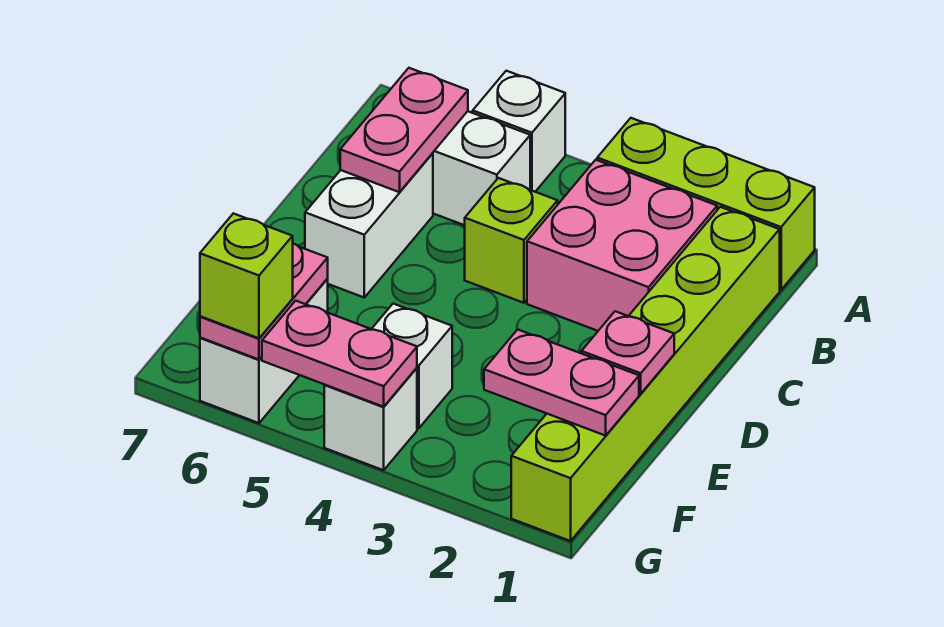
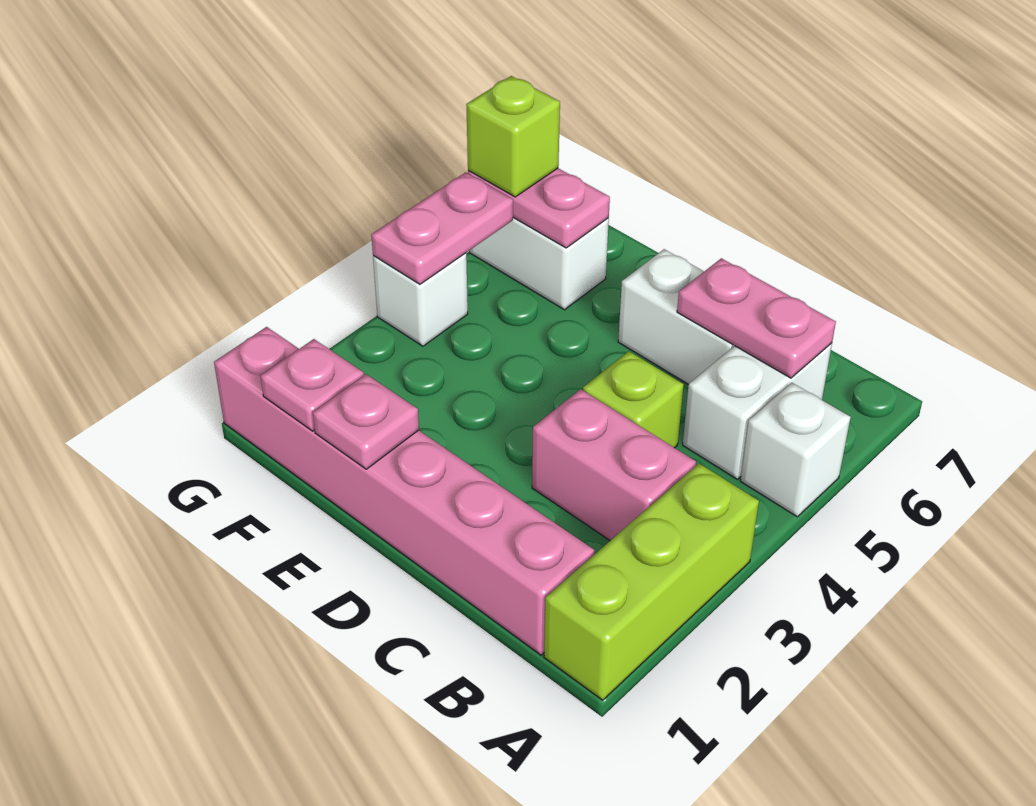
lime brick B1:G1 level 1 -> pink brick B1:G1 level 1
pink brick B2:C3 level 1 -> pink brick B3:C3 level 1
pink plate F1:F2 level 2 -> pink plate F1 level 2
white brick F4 level 1 -> none

